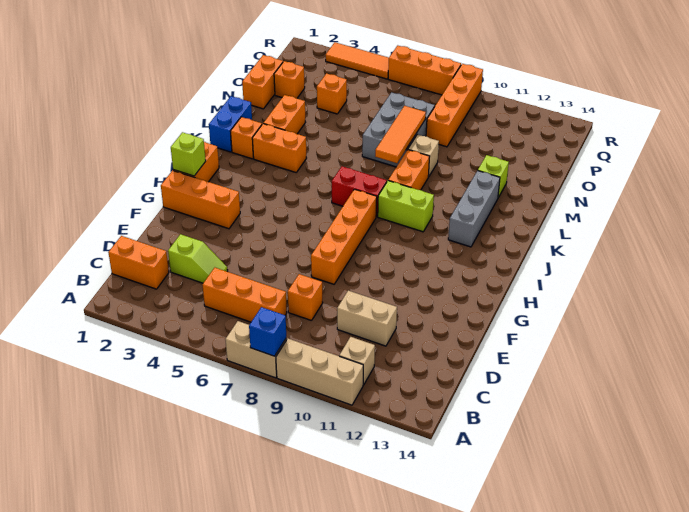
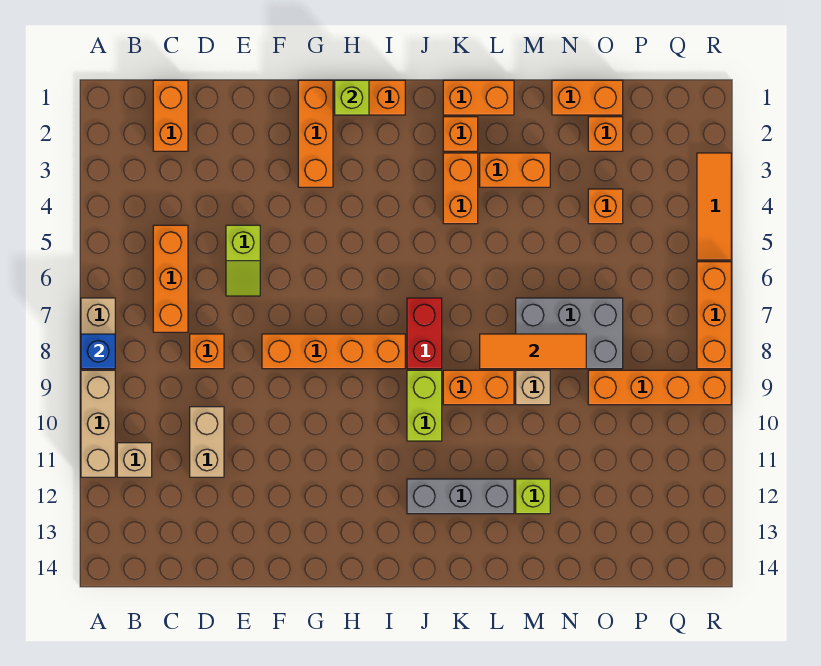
lime slope D3:D4 level 1 top 3 -> lime slope E5:E6 level 1 top 5
blue brick K1:L1 level 1 -> orange brick K1:L1 level 1

